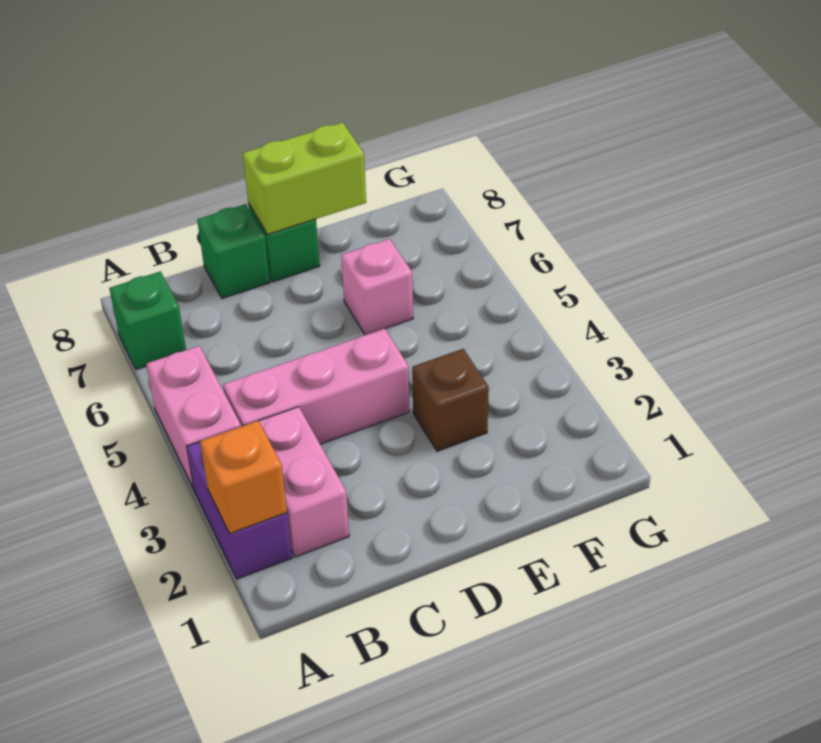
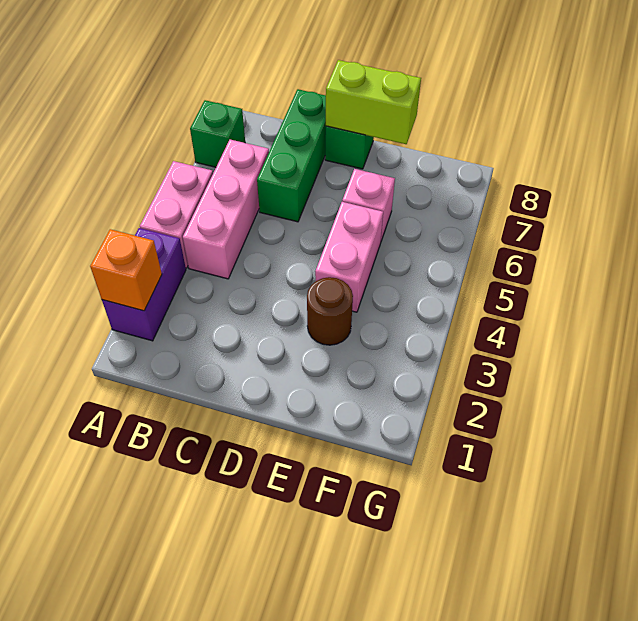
pink brick B2:B3 level 1 -> pink brick E4:E5 level 1
pink brick B4:D4 level 1 -> pink brick B4:B6 level 1
green brick C8 level 1 -> green brick C6:C8 level 1
brown brick E3 level 1 -> brown round brick E3 level 1

